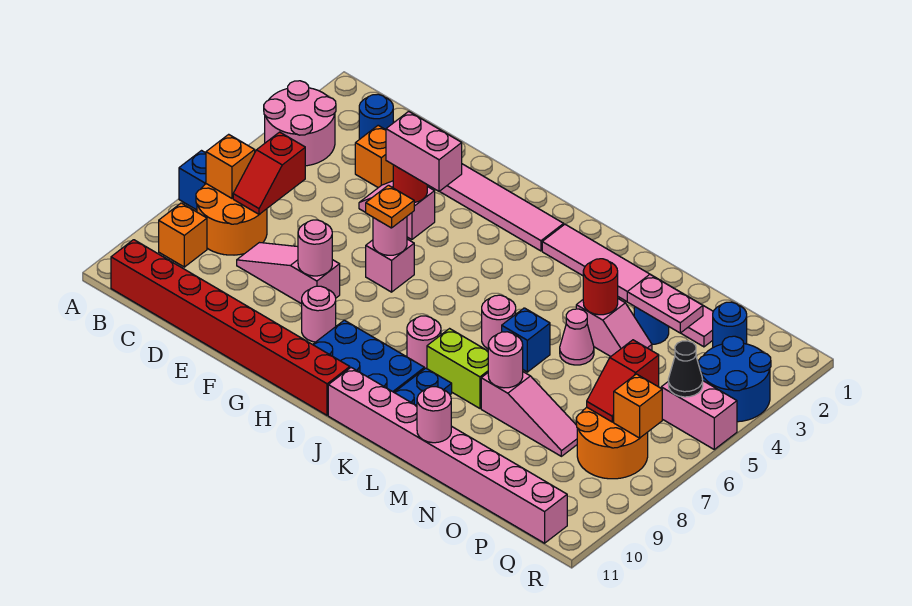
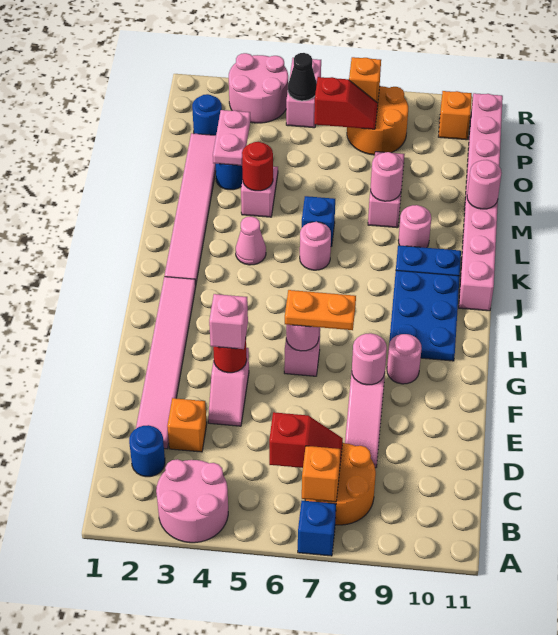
orange brick B9 level 1 -> orange brick Q10 level 1
red brick B11:I11 level 1 -> none
pink brick F4:G4 level 3 -> pink brick F4 level 3
orange plate G6 level 3 -> orange plate G6:G7 level 3
pink round brick J8 level 1 -> pink round brick L9 level 1
lime brick K8:L8 level 1 -> none
pink cone M5 level 1 -> pink cone K4 level 1
blue round brick Q3:R4 level 1 -> pink round brick Q3:R4 level 1

